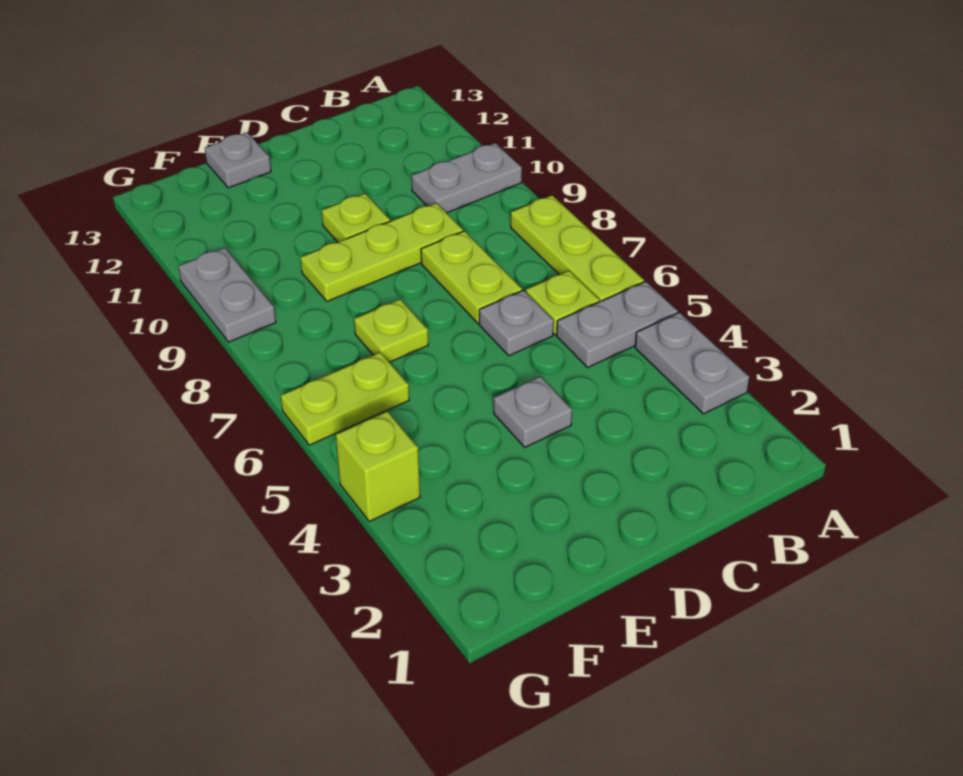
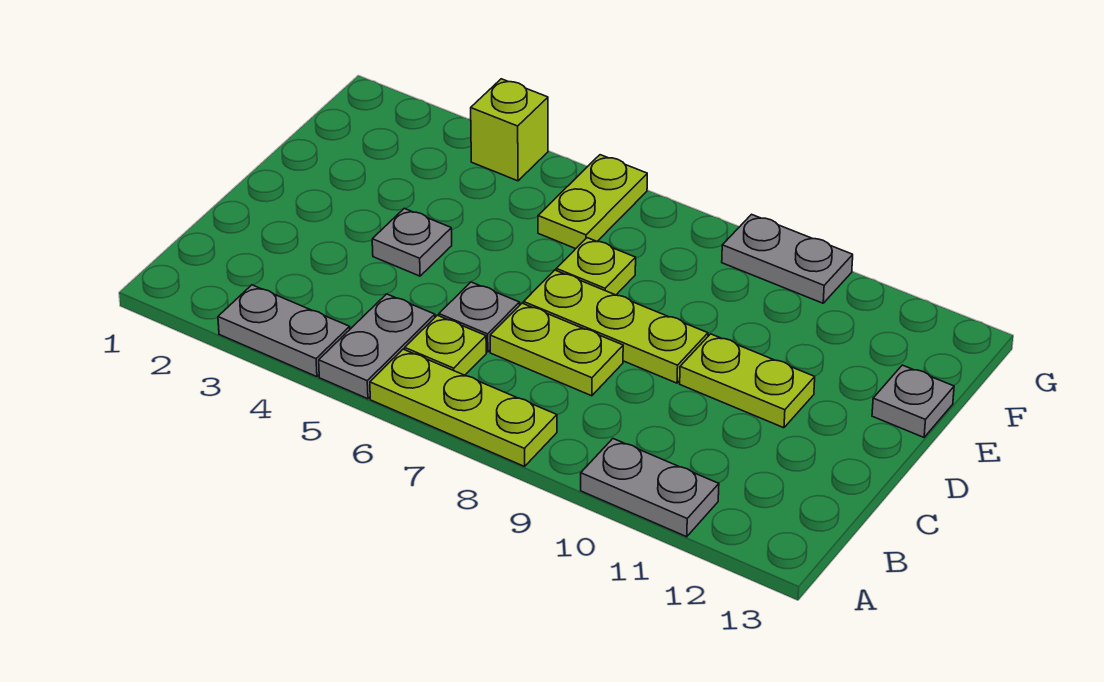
grey plate A10:B10 level 1 -> grey plate A10:A11 level 1
lime plate C9:E9 level 1 -> lime plate D7:D9 level 1
lime plate D10 level 1 -> lime plate D10:D11 level 1

